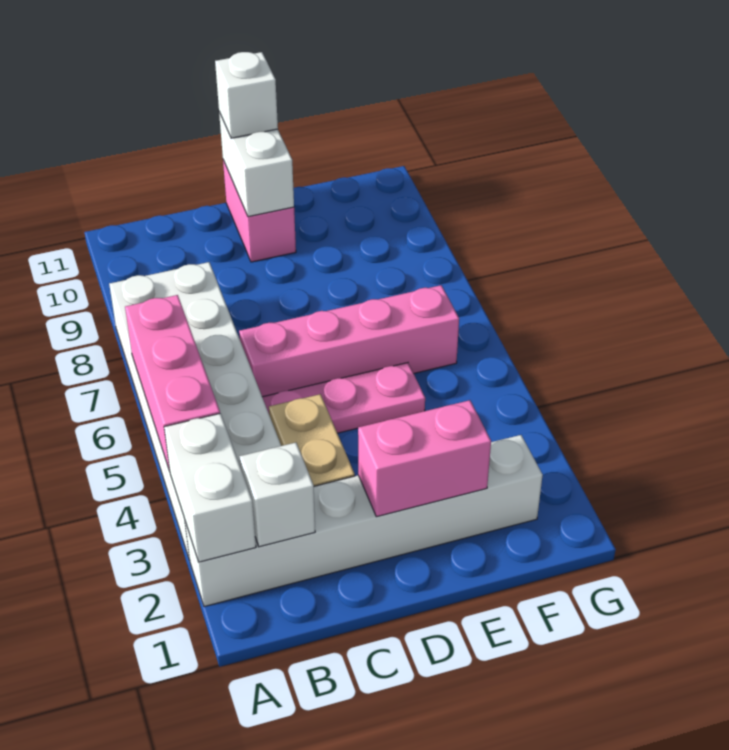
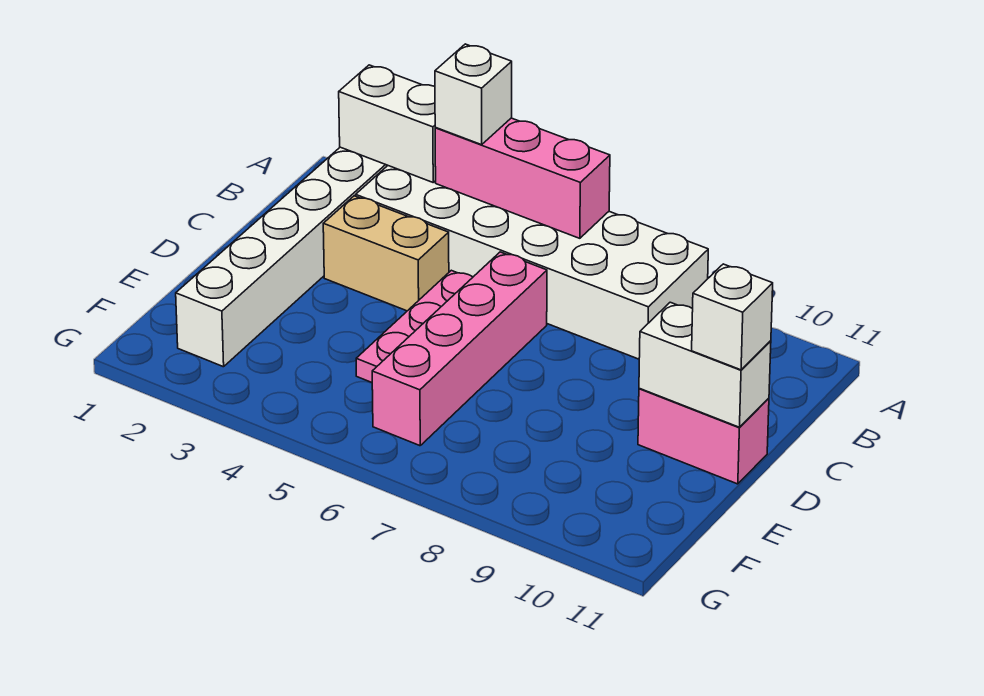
white brick B2 level 2 -> white brick A4 level 3
pink brick D2:E2 level 2 -> none

